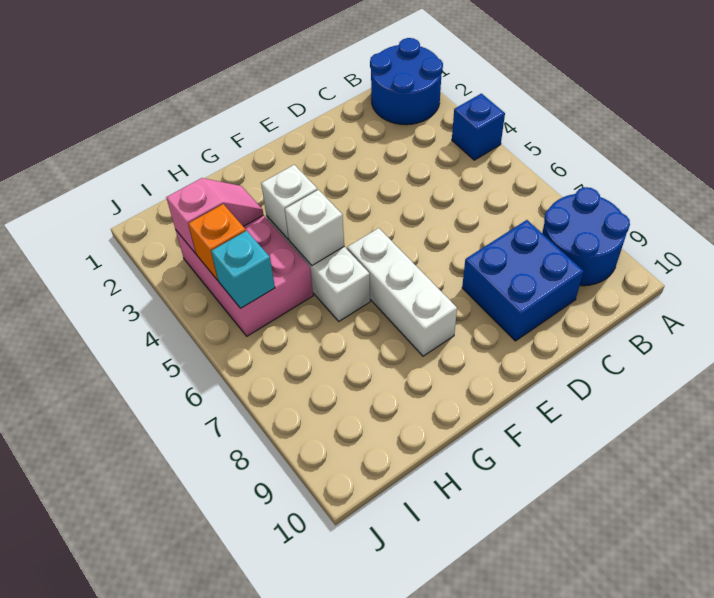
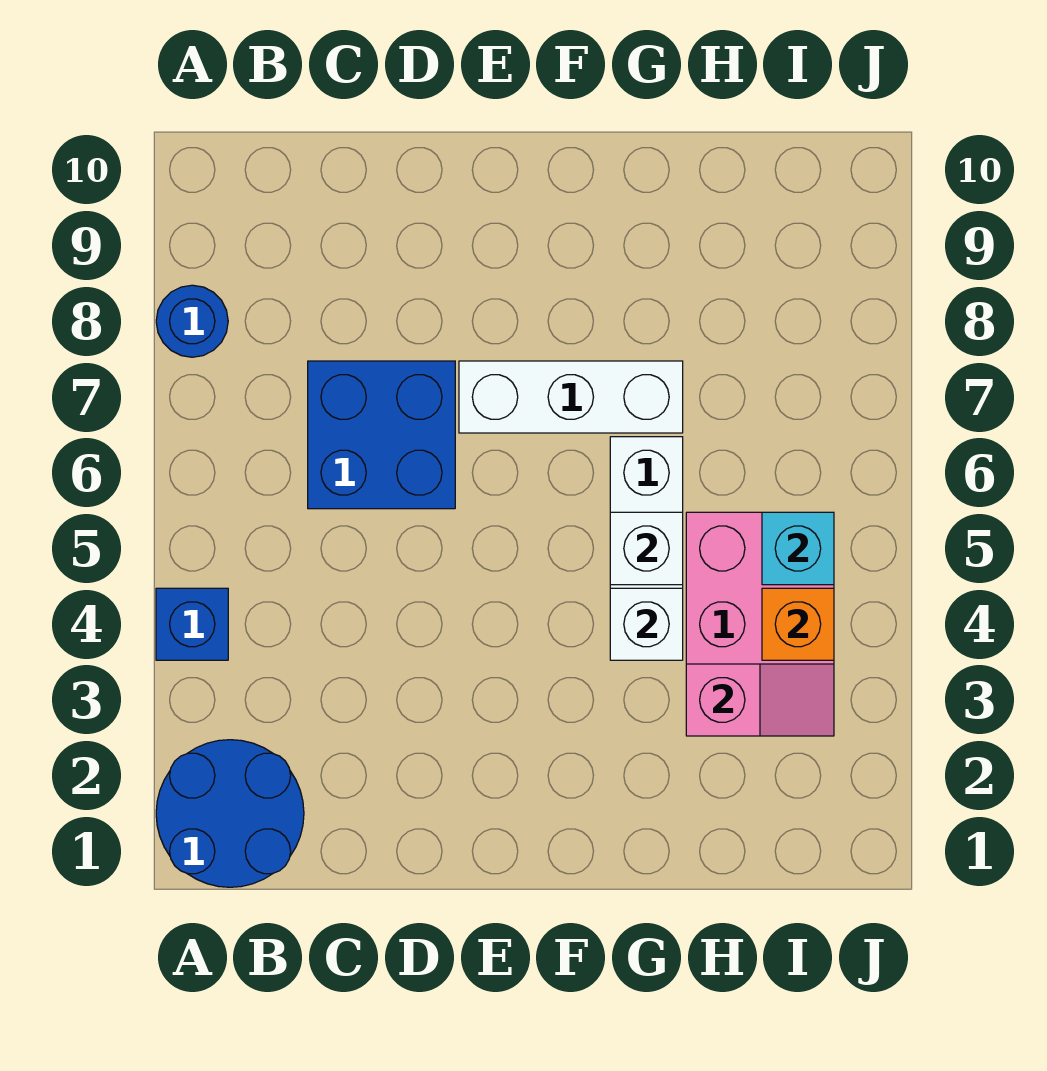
blue round brick A8:B9 level 1 -> blue round brick A8 level 1
blue brick C8:D9 level 1 -> blue brick C6:D7 level 1
white brick F6:F8 level 1 -> white brick E7:G7 level 1
pink slope H3:I3 level 2 top I -> pink slope H3:I3 level 2 top H

